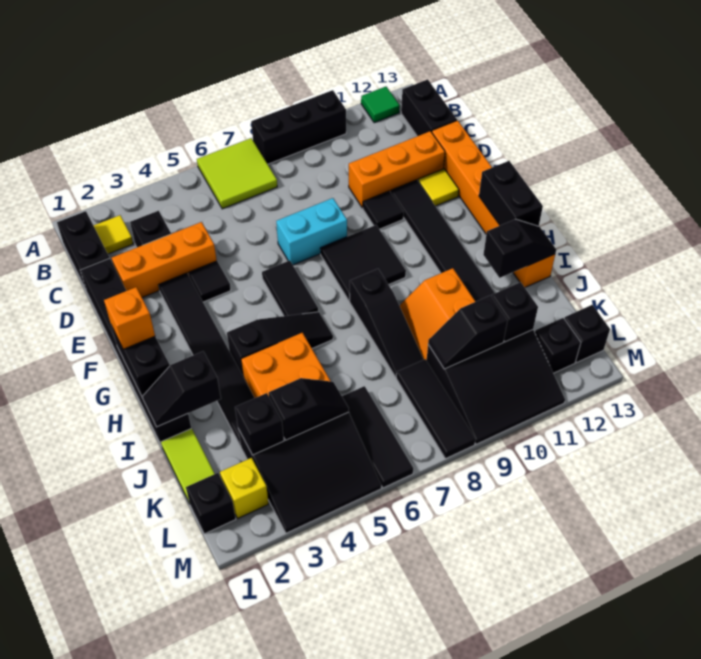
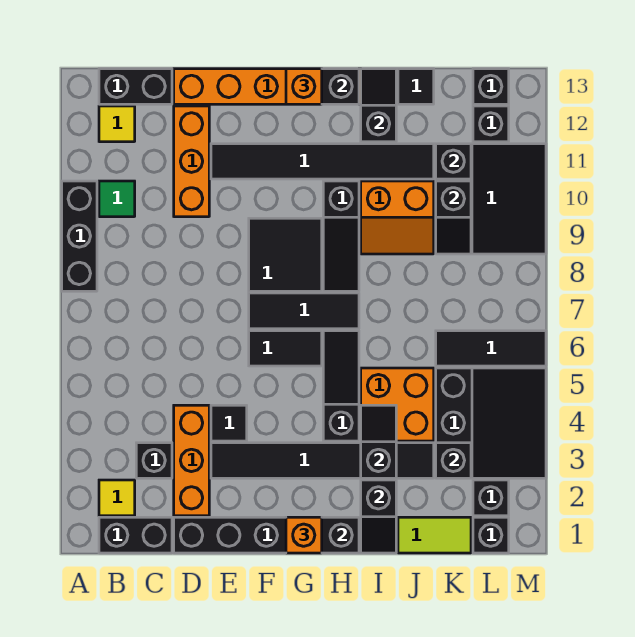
lime tile A6:B7 level 1 -> none
green tile A12 level 1 -> green tile B10 level 1
cyan brick E7:E8 level 1 -> none
black tile E10 level 1 -> black tile J13 level 1
yellow tile E12 level 1 -> yellow tile B12 level 1
none -> orange brick G13 level 3
black slope H8:J8 level 1 top H -> black slope H8:H10 level 1 top 10
black slope K4:K5 level 2 top 4 -> black slope I3:I4 level 2 top 3
black tile K8:M8 level 1 -> black tile F7:H7 level 1
yellow brick L2 level 1 -> black brick L2 level 1

